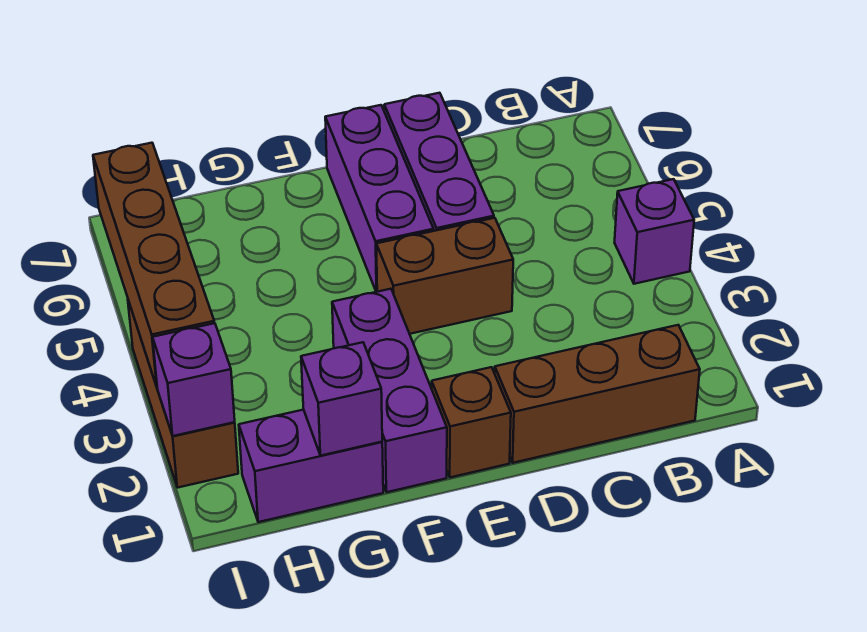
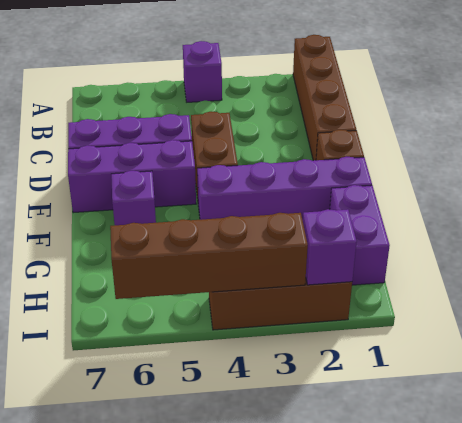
brown brick B1:D1 level 1 -> brown brick A1:D1 level 1
purple brick F1:F3 level 1 -> purple brick F1:F4 level 1
purple brick G1 level 2 -> purple brick F6 level 1

